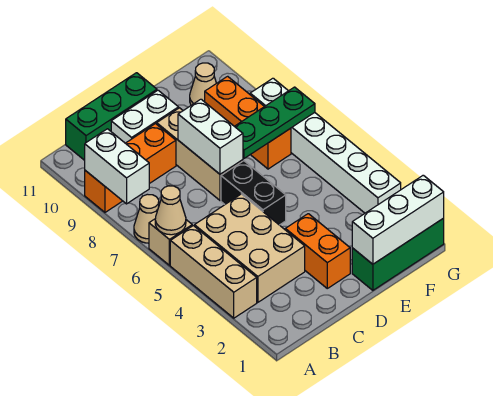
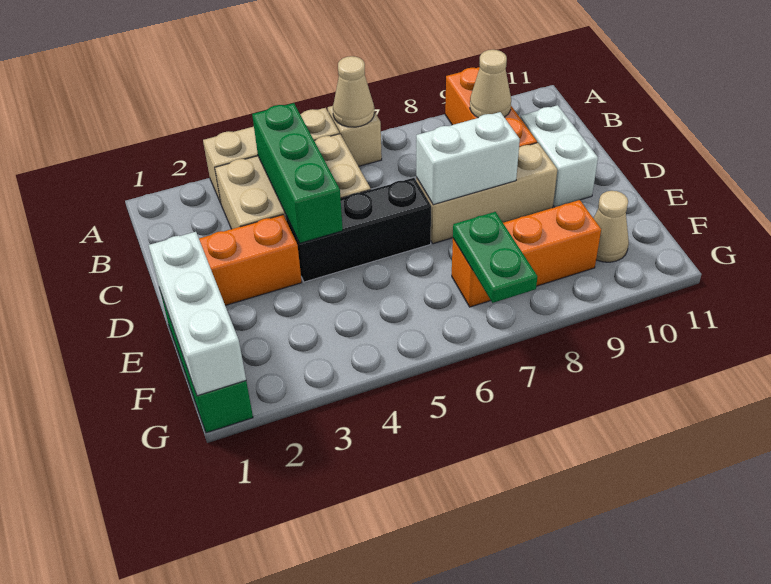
tan cone A7 level 1 -> tan cone B9 level 2
white brick A8:A9 level 2 -> none
green brick B11:D11 level 1 -> green brick B4:D4 level 2
black brick D5:D6 level 1 -> black brick D4:D6 level 1
green plate E7:G7 level 2 -> green plate F7:G7 level 2
white brick G3:G8 level 1 -> none

